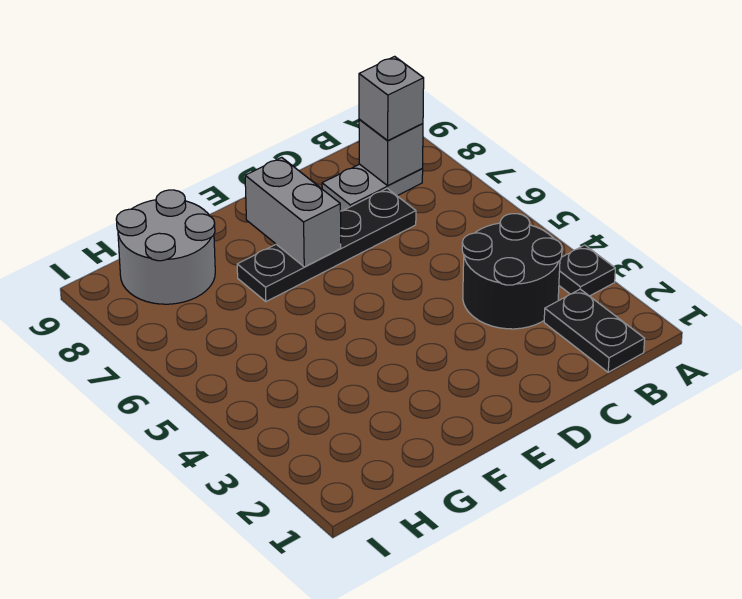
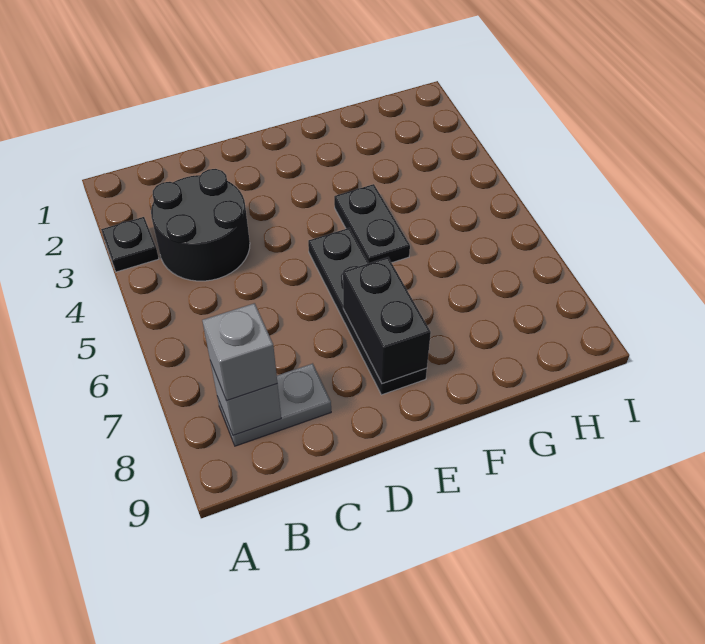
black plate B1:B2 level 1 -> black plate F4:F5 level 1
black plate C7:F7 level 1 -> black plate E5:E8 level 1
grey brick E7:E8 level 2 -> black brick E7:E8 level 2
grey round brick G8:H9 level 1 -> none

